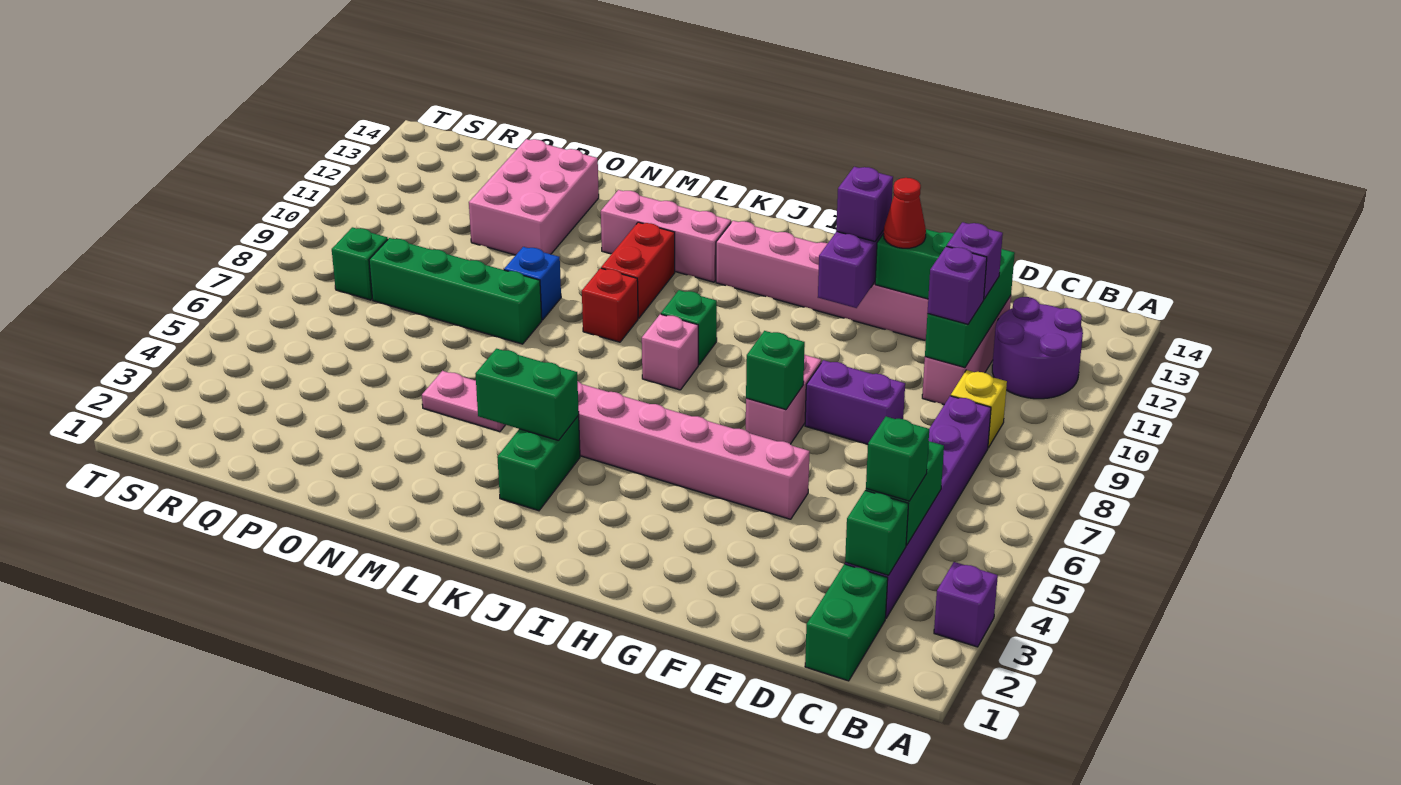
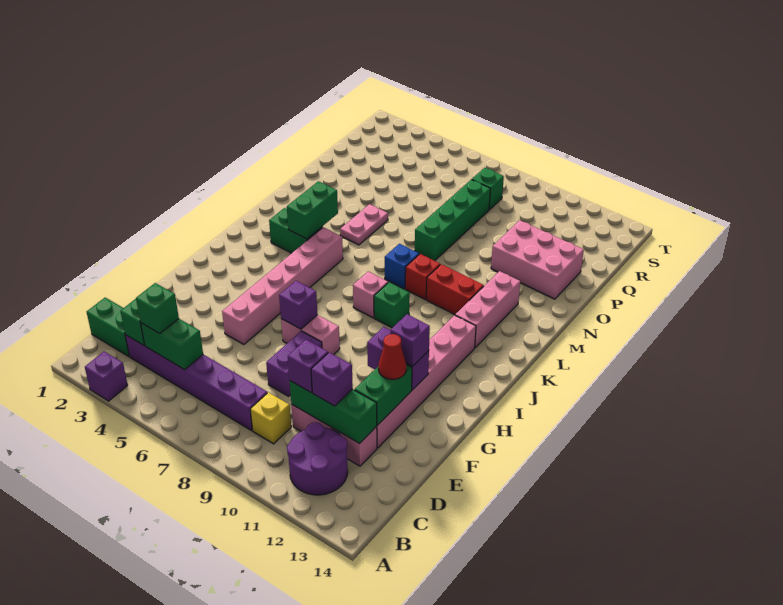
green brick G7 level 2 -> purple brick G7 level 2
blue brick N9 level 1 -> blue brick L8 level 1

